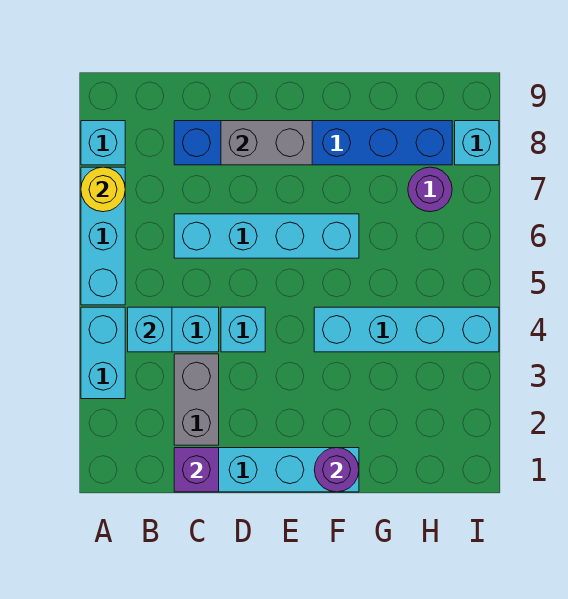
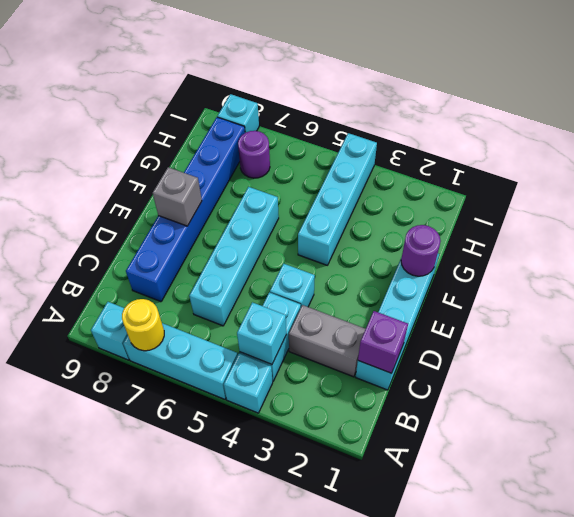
cyan brick A3:A4 level 1 -> cyan brick A4 level 1
grey brick D8:E8 level 2 -> grey brick E8 level 2

